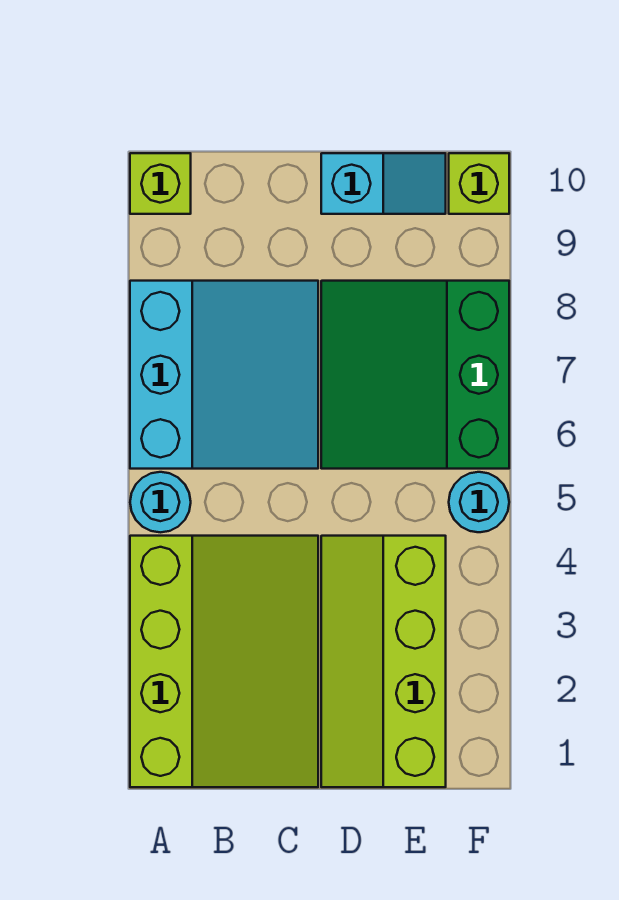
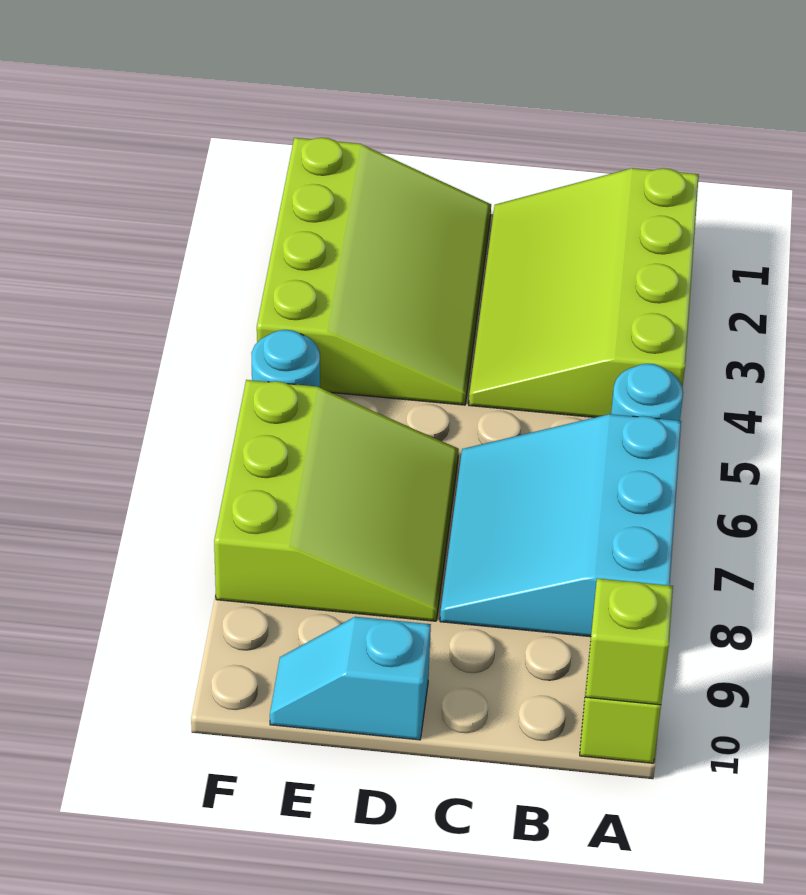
lime slope D1:E4 level 1 top E -> lime slope D1:F4 level 1 top F
green slope D6:F8 level 1 top F -> lime slope D6:F8 level 1 top F
lime brick F10 level 1 -> lime brick A10 level 2

